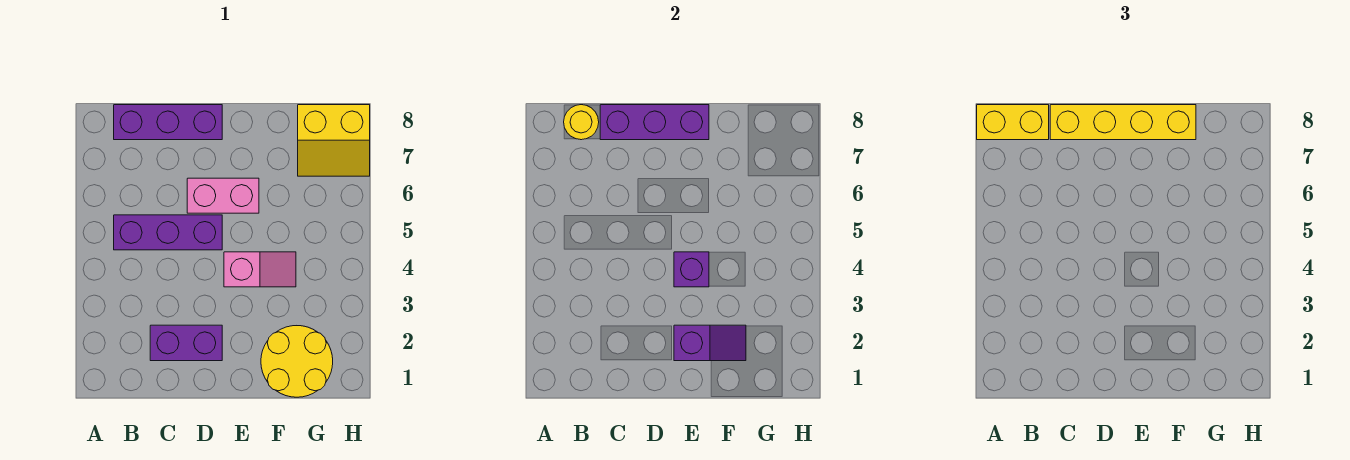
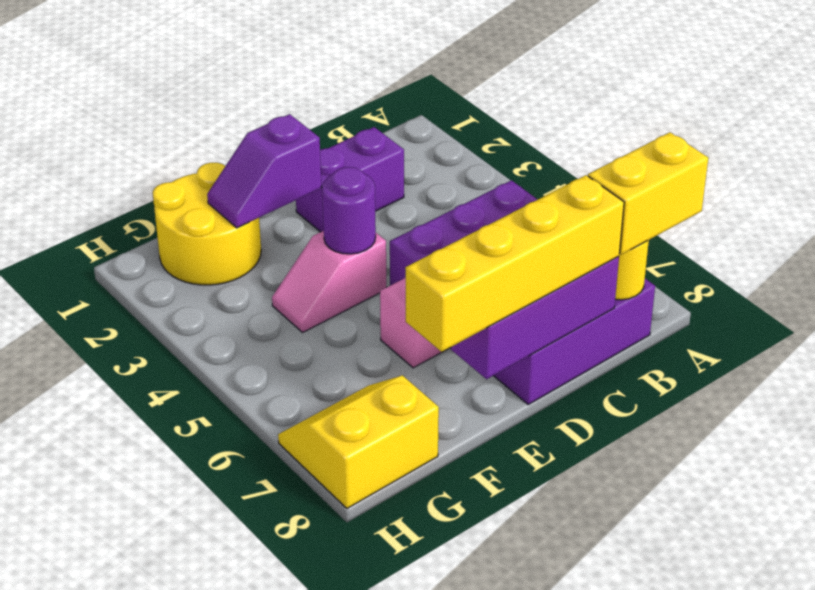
purple brick E4 level 2 -> purple round brick E4 level 2

